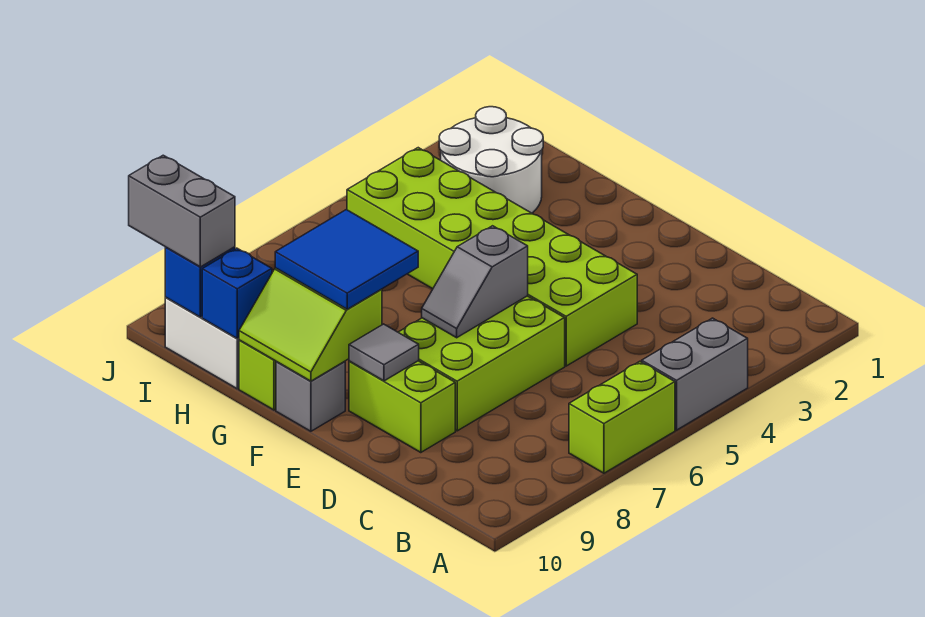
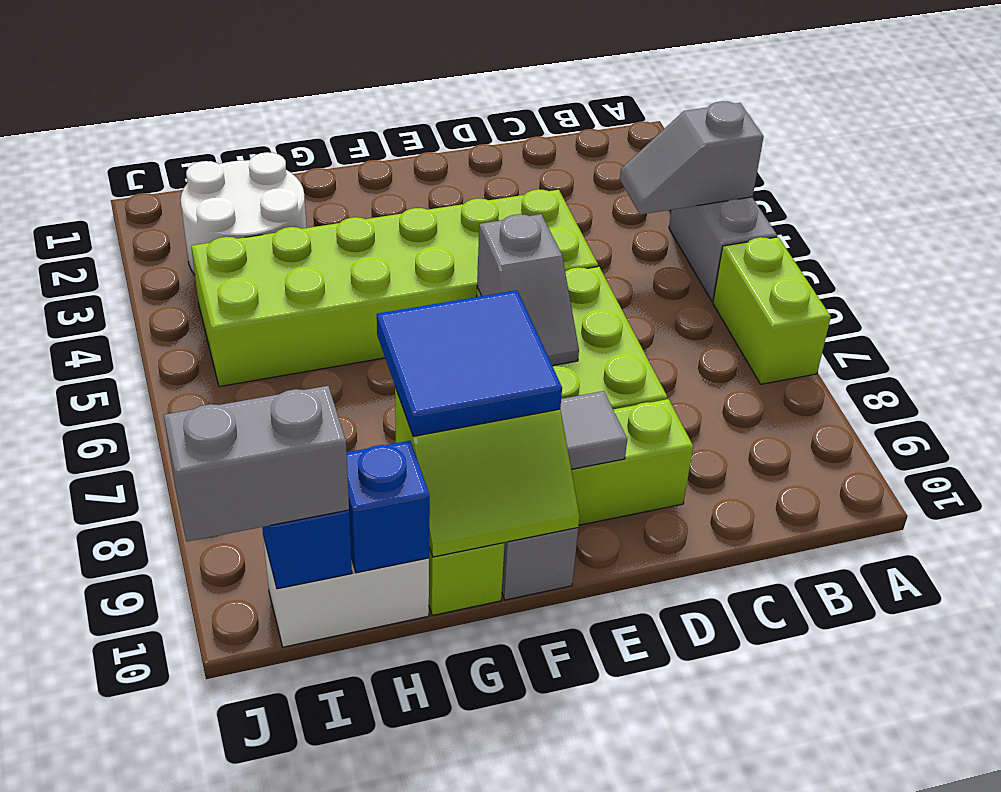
none -> grey slope A4:B4 level 2 top A

